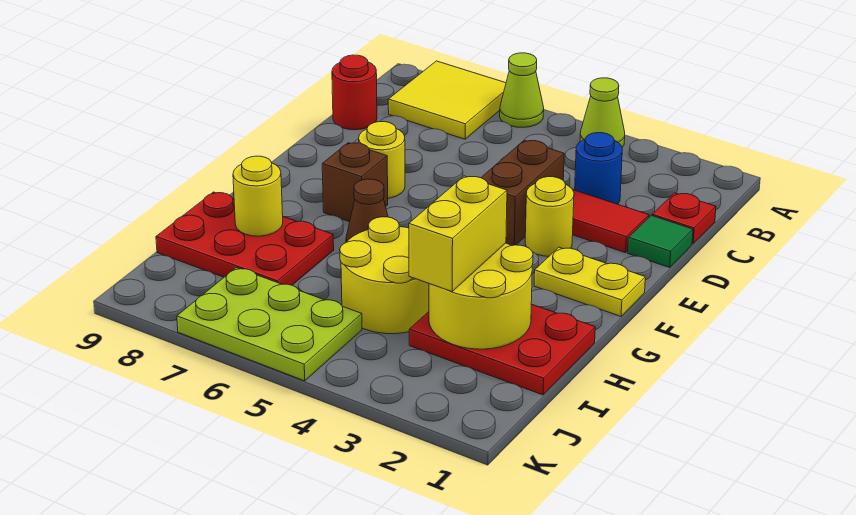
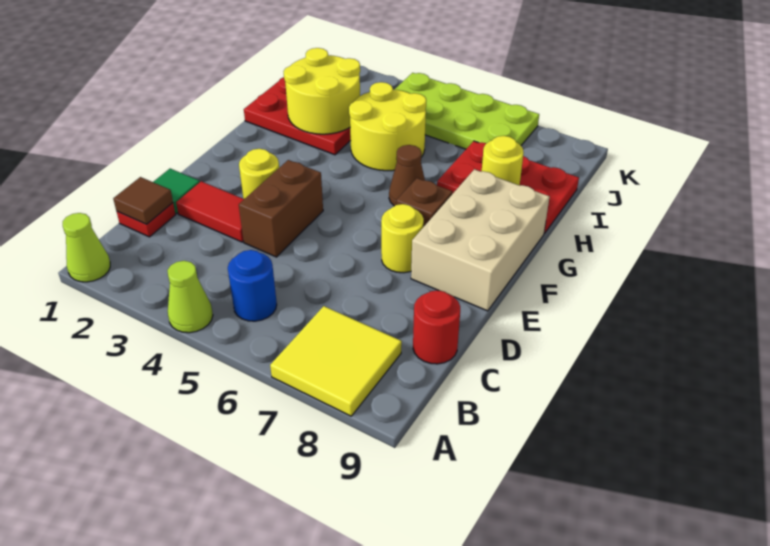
lime cone A6 level 1 -> lime cone A1 level 1
none -> brown tile C1 level 2
blue round brick C3 level 1 -> blue round brick B5 level 1
none -> tan brick E8:G9 level 1
yellow plate F1:F2 level 1 -> none
yellow brick H3:I3 level 3 -> none
lime plate J5:K7 level 1 -> lime plate J4:K7 level 1

